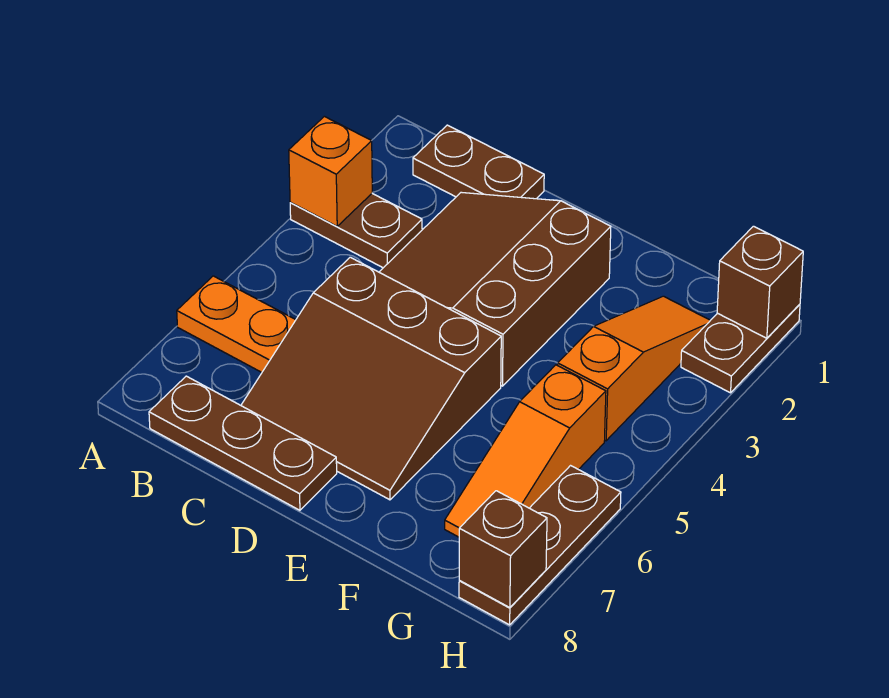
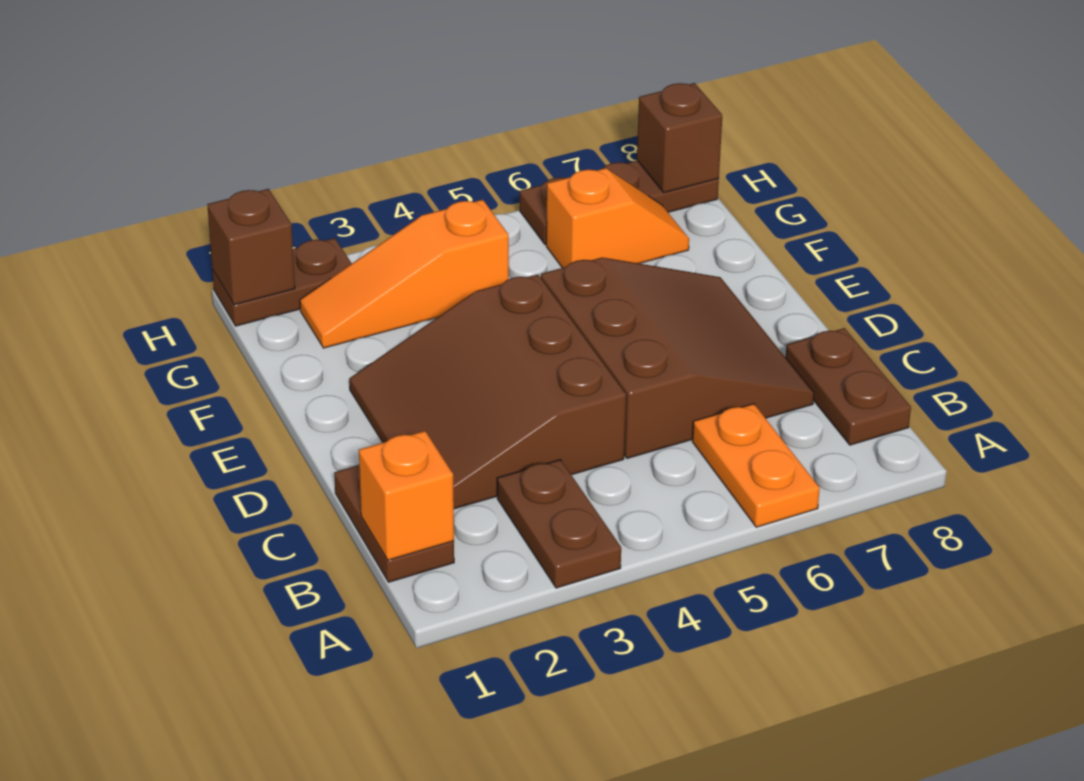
orange brick A3 level 2 -> orange brick B1 level 2
brown plate B8:D8 level 1 -> brown plate B8:C8 level 1
brown slope C2:E4 level 1 top E -> brown slope C2:E4 level 1 top 4
orange slope G5:G7 level 1 top 5 -> orange slope G6:G7 level 1 top 6

